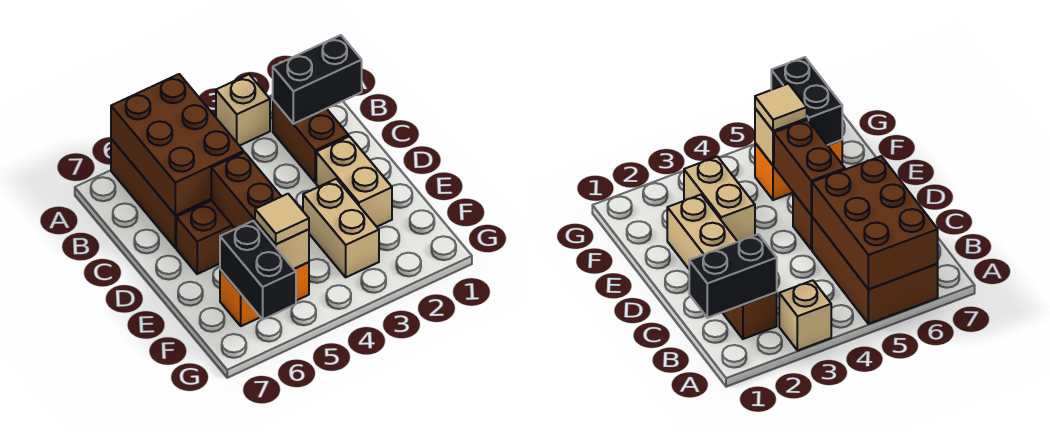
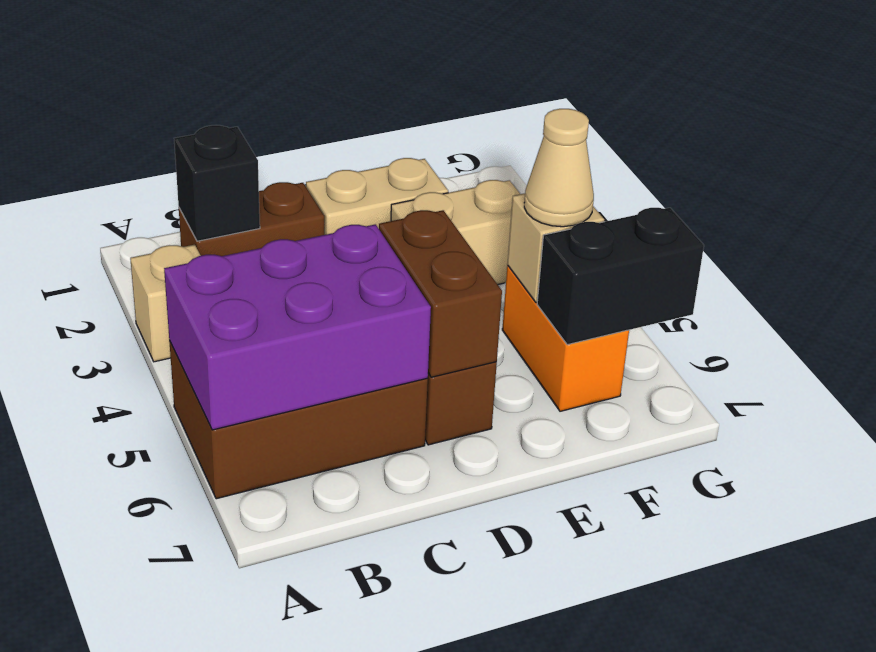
brown brick A5:C6 level 2 -> purple brick A5:C6 level 2
black brick B1:B2 level 2 -> black brick B2 level 2
brown brick D5:E5 level 2 -> brown brick D5:D6 level 2
tan tile F5 level 3 -> tan cone F5 level 3

